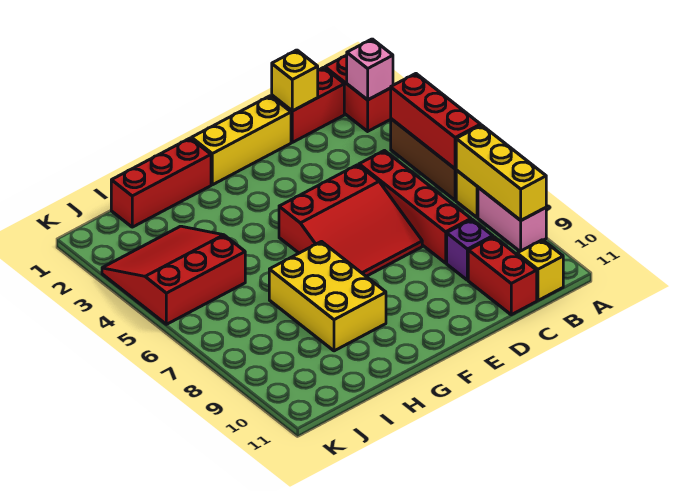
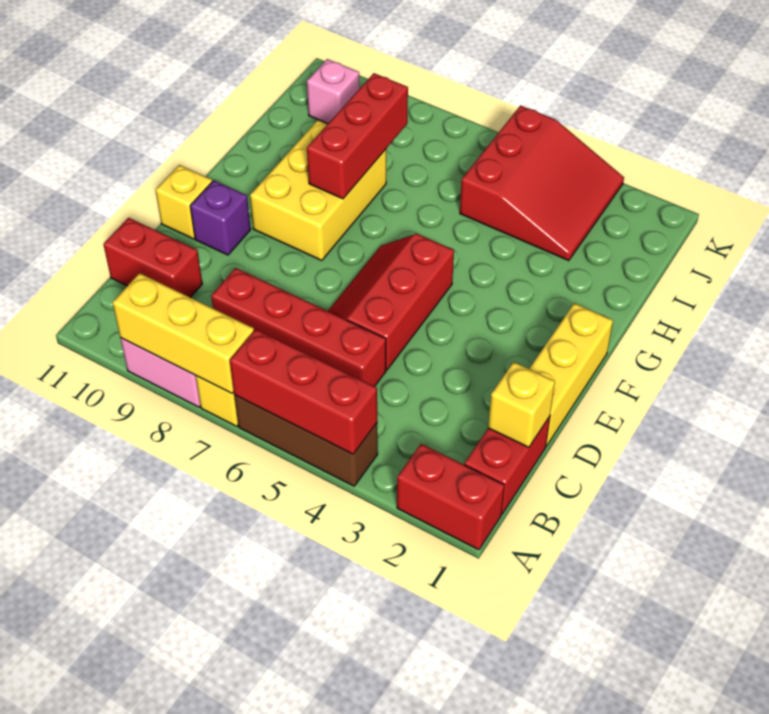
pink brick A2 level 2 -> pink brick J10 level 1
yellow brick B11 level 1 -> yellow brick E11 level 1
purple brick C9 level 1 -> purple brick E10 level 1
red slope D5:F7 level 1 top 5 -> red slope D5:F6 level 1 top 5
red brick G1:I1 level 1 -> red brick G8:I8 level 2
yellow brick G7:H9 level 1 -> yellow brick F8:H9 level 1

